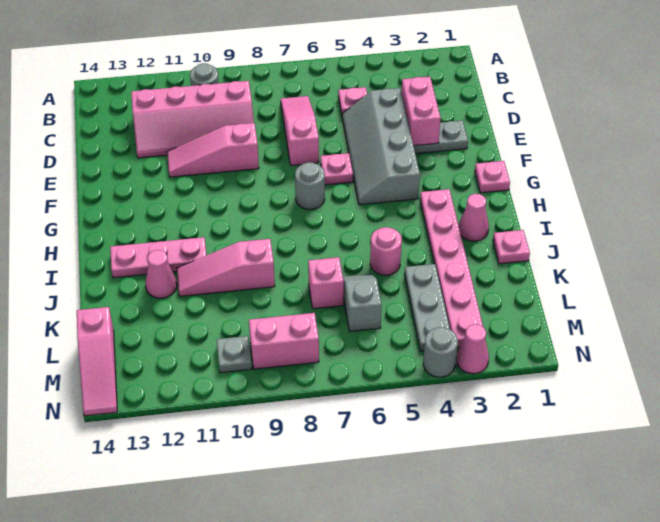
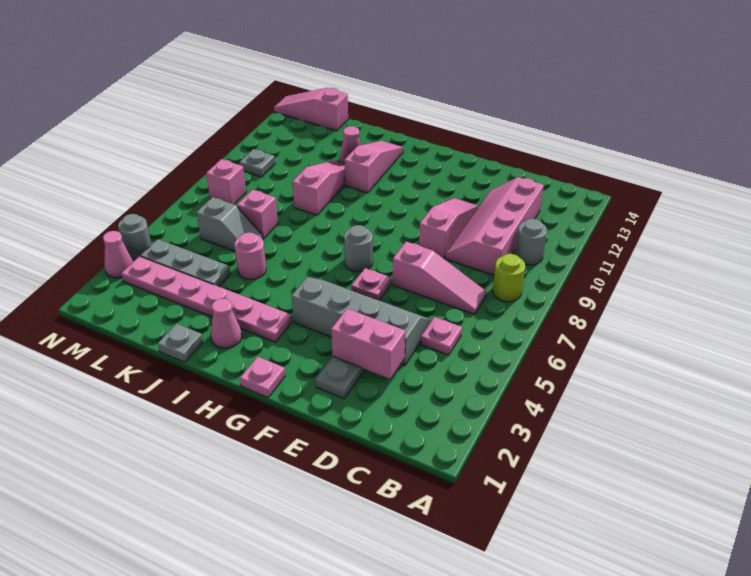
none -> lime round brick B8 level 1
pink plate I11:I13 level 1 -> pink slope I11:I13 level 1 top 11
pink plate J1 level 1 -> grey plate J1 level 1
pink brick M8:M9 level 1 -> pink brick M8 level 1

